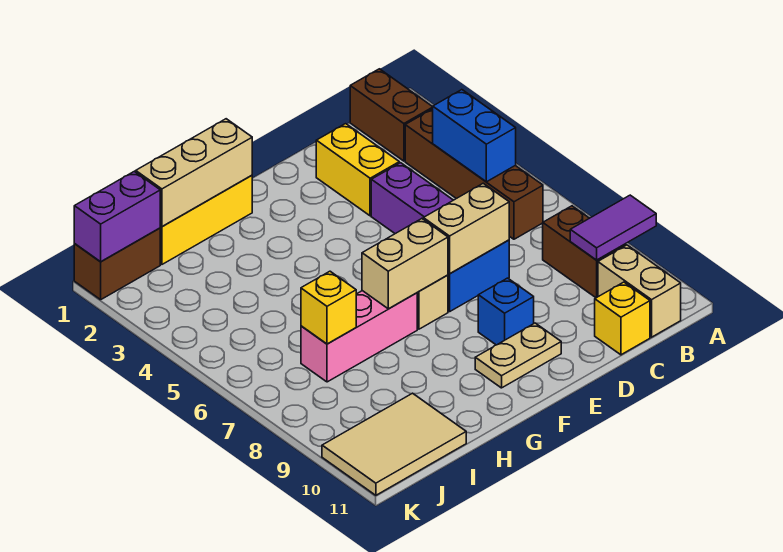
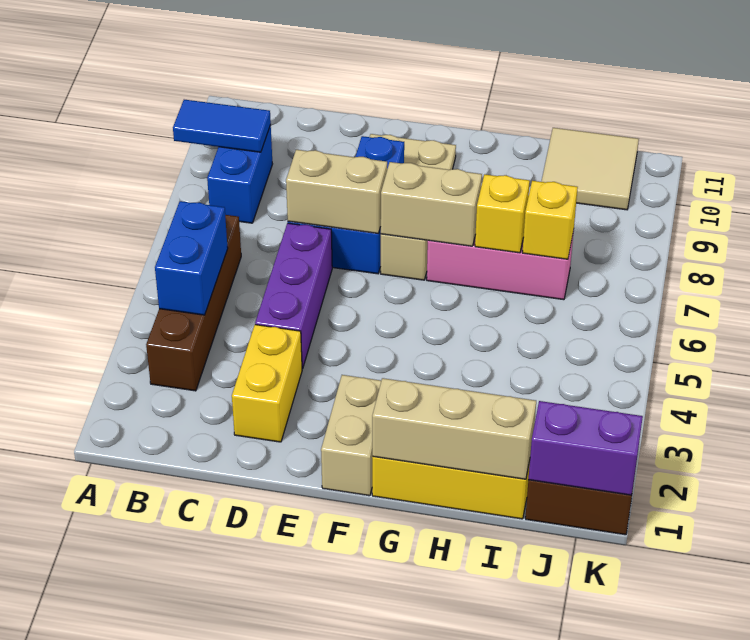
purple tile A9:B9 level 2 -> blue tile A9:B9 level 2
brown brick B1:B2 level 1 -> none
brown brick B8:B9 level 1 -> blue brick B8:B9 level 1
tan brick B10:B11 level 1 -> tan brick F1:F2 level 1
yellow brick C11 level 1 -> yellow brick H7 level 2
tan tile I10:K11 level 1 -> tan tile I10:J11 level 1

